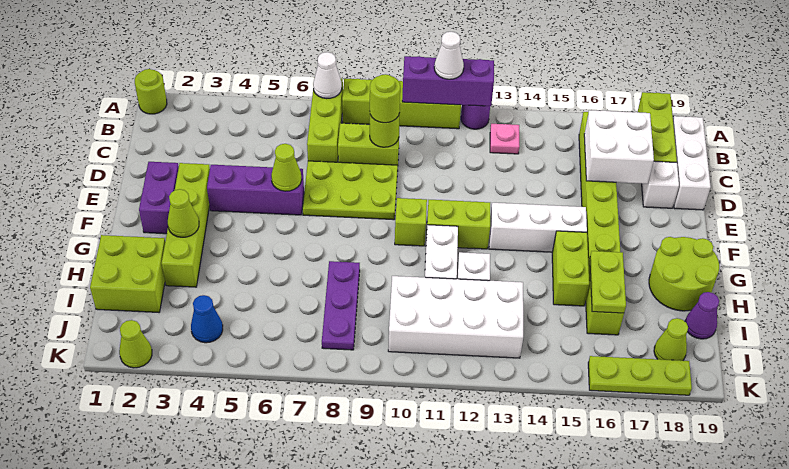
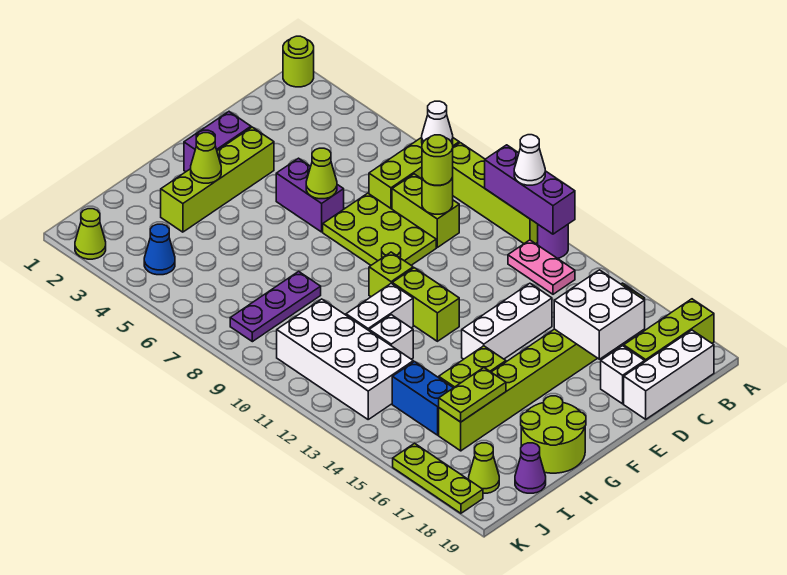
pink plate B13 level 1 -> pink plate B12:B13 level 1
purple brick E4:E6 level 1 -> purple brick E5:E6 level 1
white brick F13:F15 level 1 -> white brick D14:F14 level 1
lime brick H1:I2 level 1 -> none
none -> blue brick I14:I15 level 1

